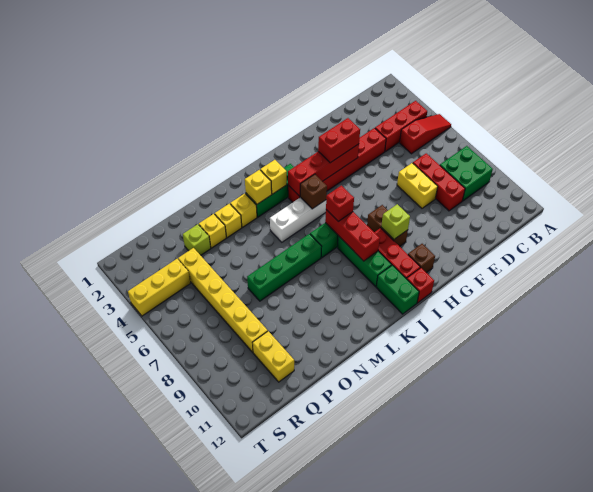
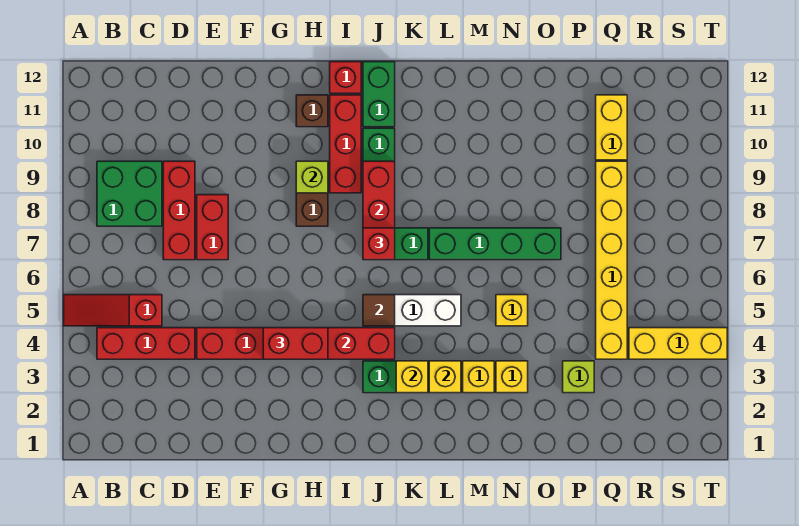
yellow brick E7:E8 level 1 -> red brick E7:E8 level 1
brown brick J5 level 2 -> brown tile J5 level 2
yellow brick O3 level 1 -> yellow brick N5 level 1

